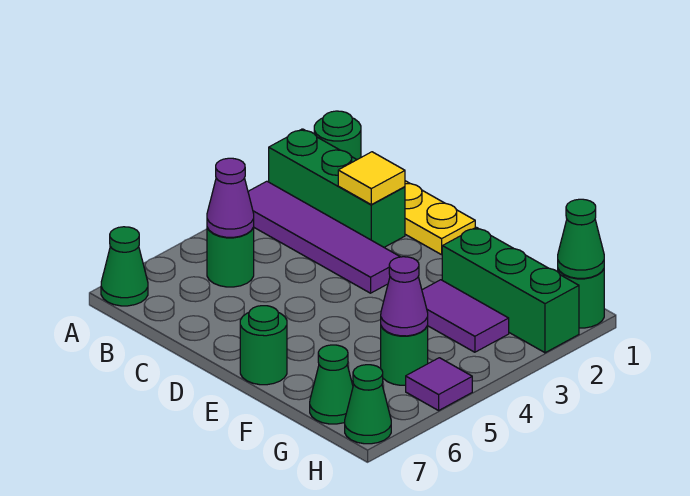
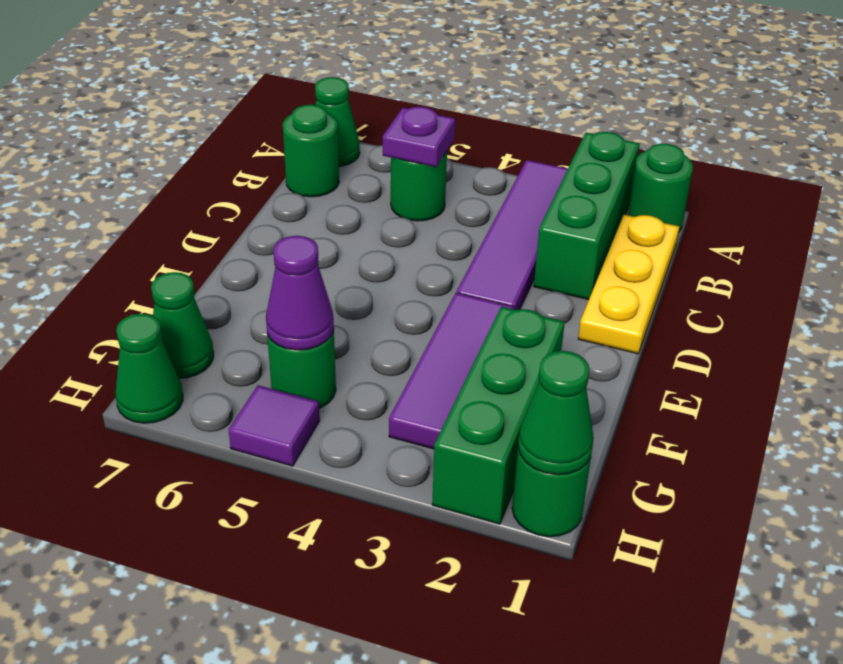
purple cone B5 level 2 -> purple plate B5 level 2
yellow tile C2 level 2 -> none
green round brick E7 level 1 -> green round brick B7 level 1
purple tile F3:G3 level 1 -> purple tile E3:G3 level 1

